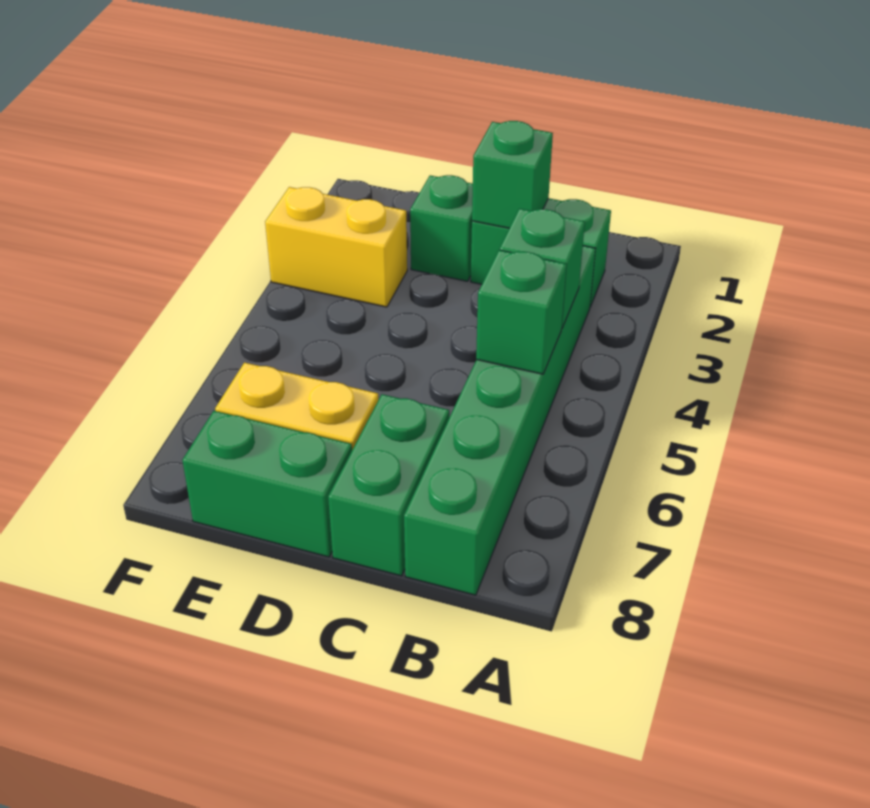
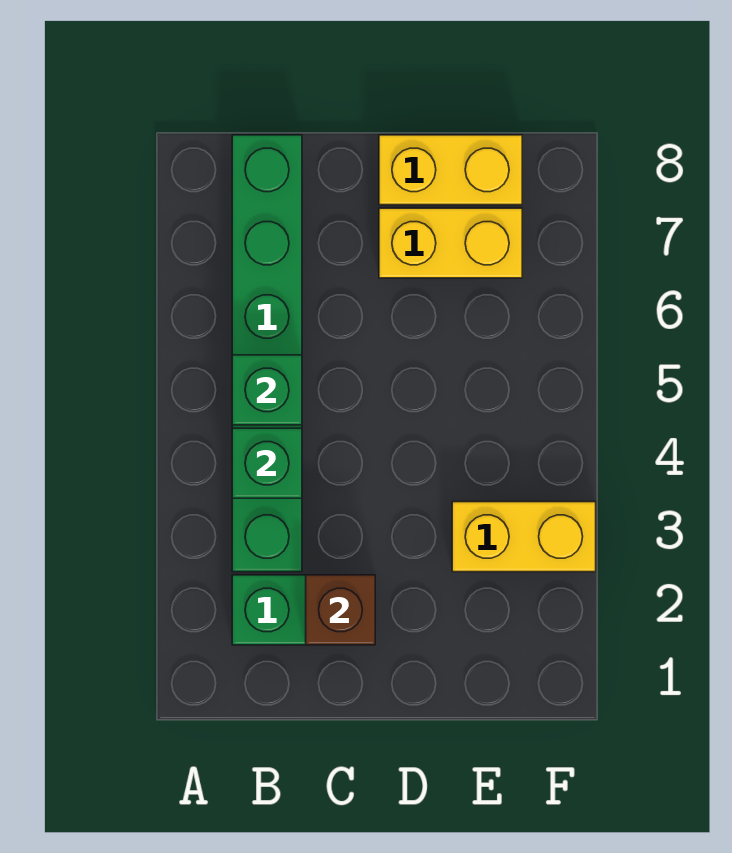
green brick C2 level 2 -> brown brick C2 level 2
green brick C7:C8 level 1 -> none
green brick D2 level 1 -> none
green brick D8:E8 level 1 -> yellow brick D8:E8 level 1

